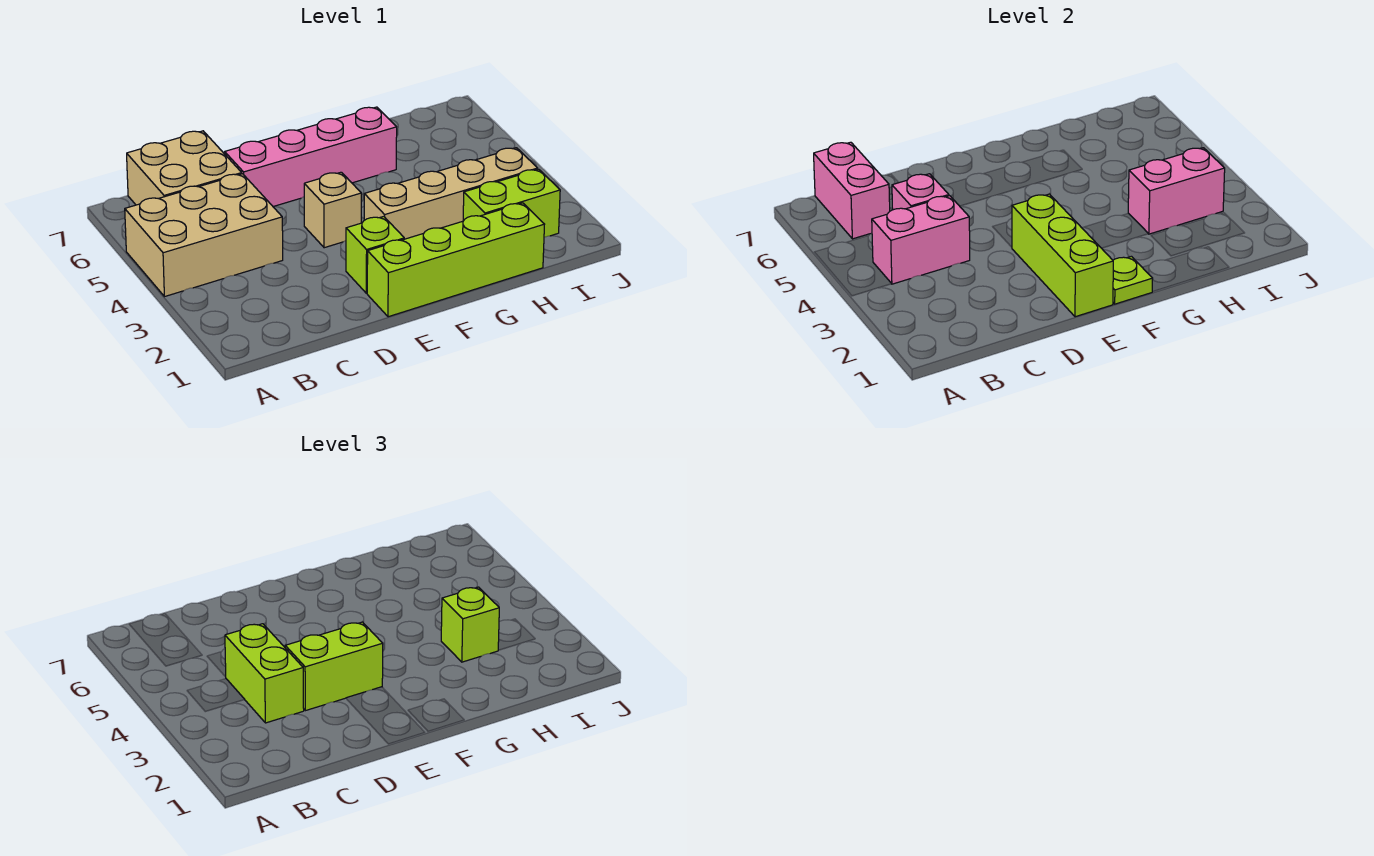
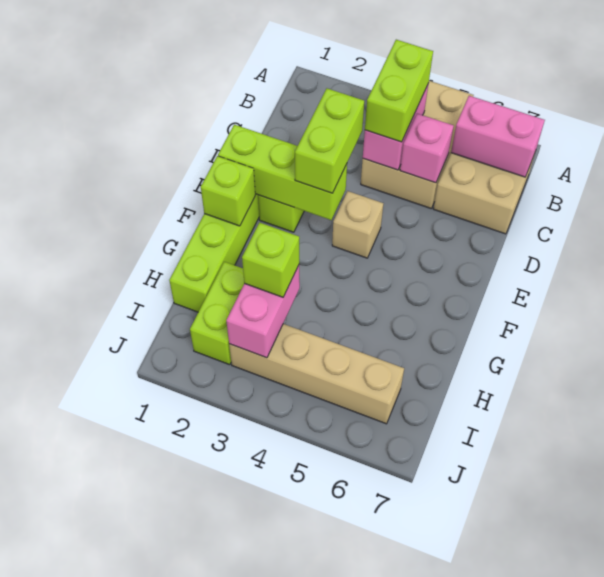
lime brick C3:C4 level 3 -> lime brick B4:C4 level 3
pink brick D6:G6 level 1 -> none
lime plate F1 level 2 -> lime brick F1 level 2
tan brick F3:I3 level 1 -> tan brick I3:I6 level 1

